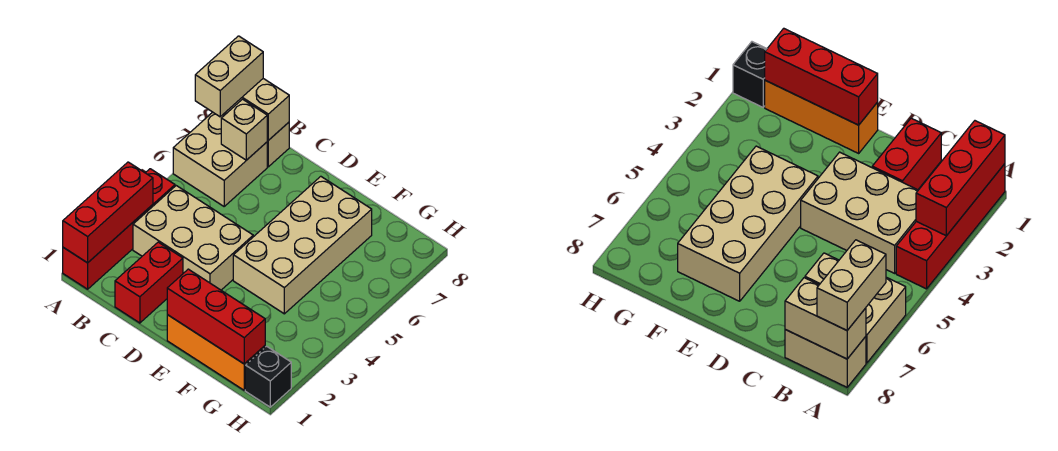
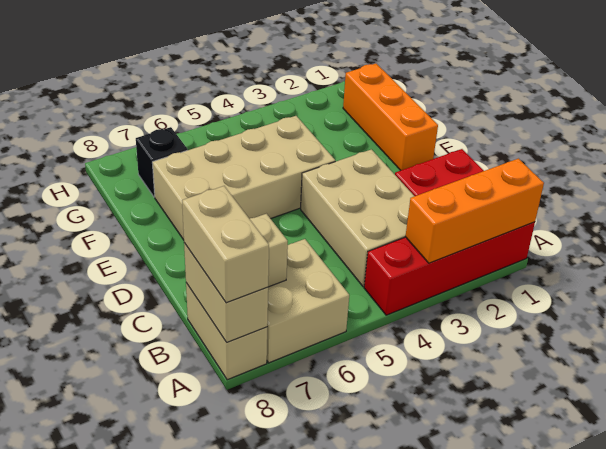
red brick A1:A3 level 2 -> orange brick A1:A3 level 2
tan brick A7:A8 level 3 -> tan brick A8:B8 level 3
red brick E1:G1 level 2 -> none
black brick H1 level 1 -> black brick G7 level 1

